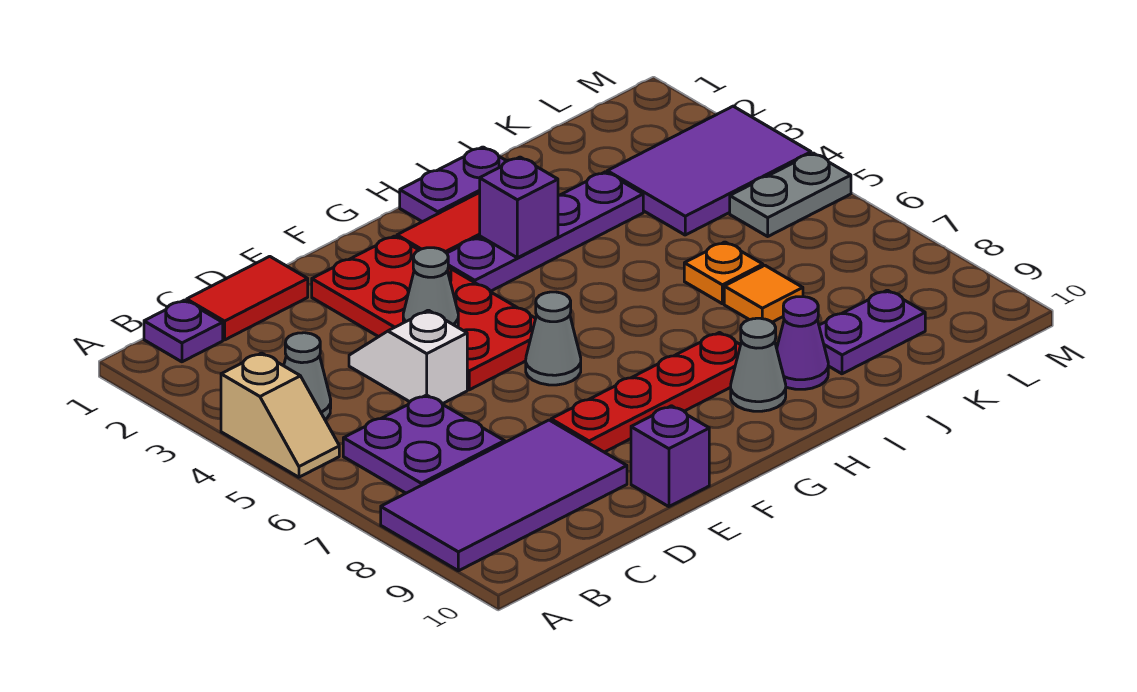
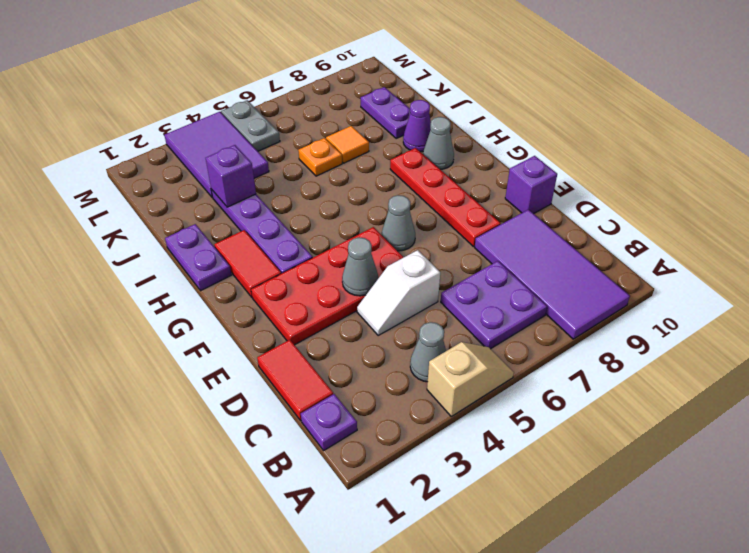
purple brick H3 level 2 -> purple brick J3 level 2

